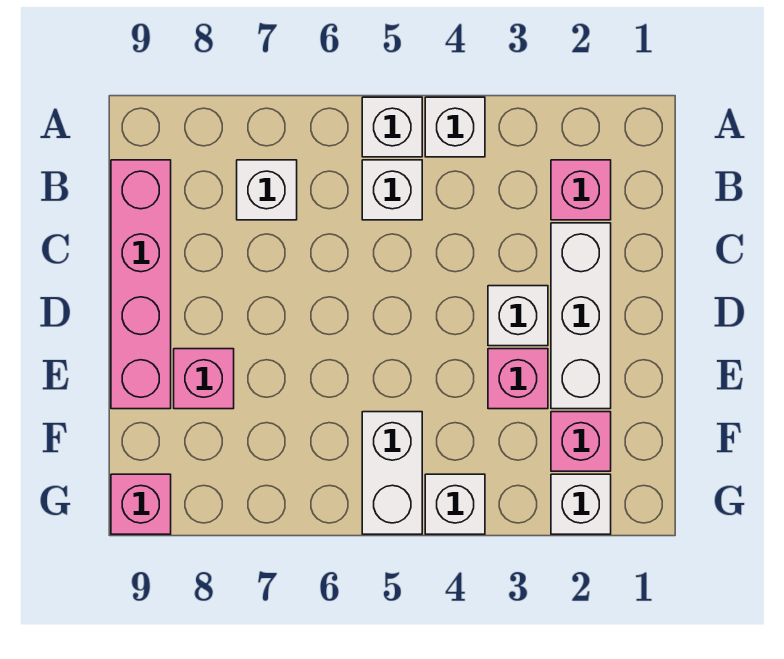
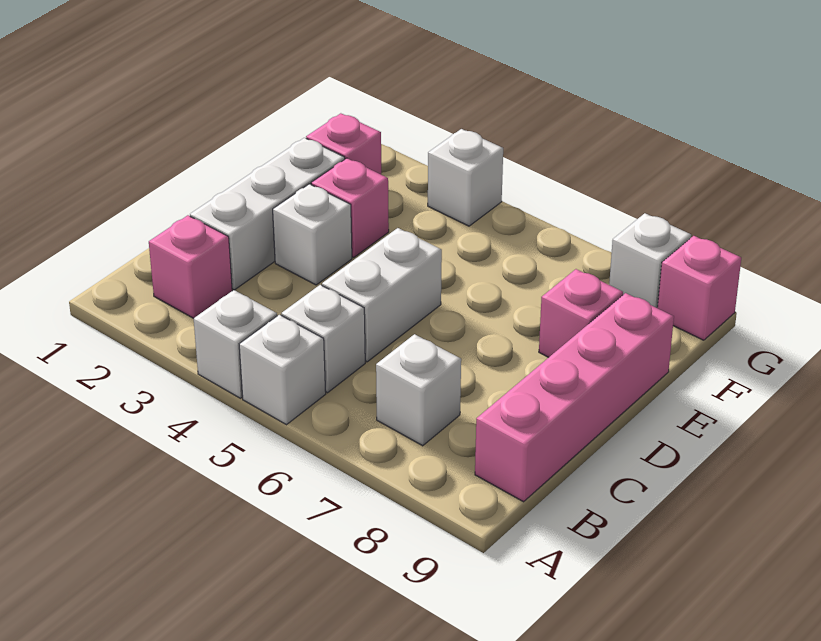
white brick F5:G5 level 1 -> white brick C5:D5 level 1
white brick G2 level 1 -> white brick G8 level 1

